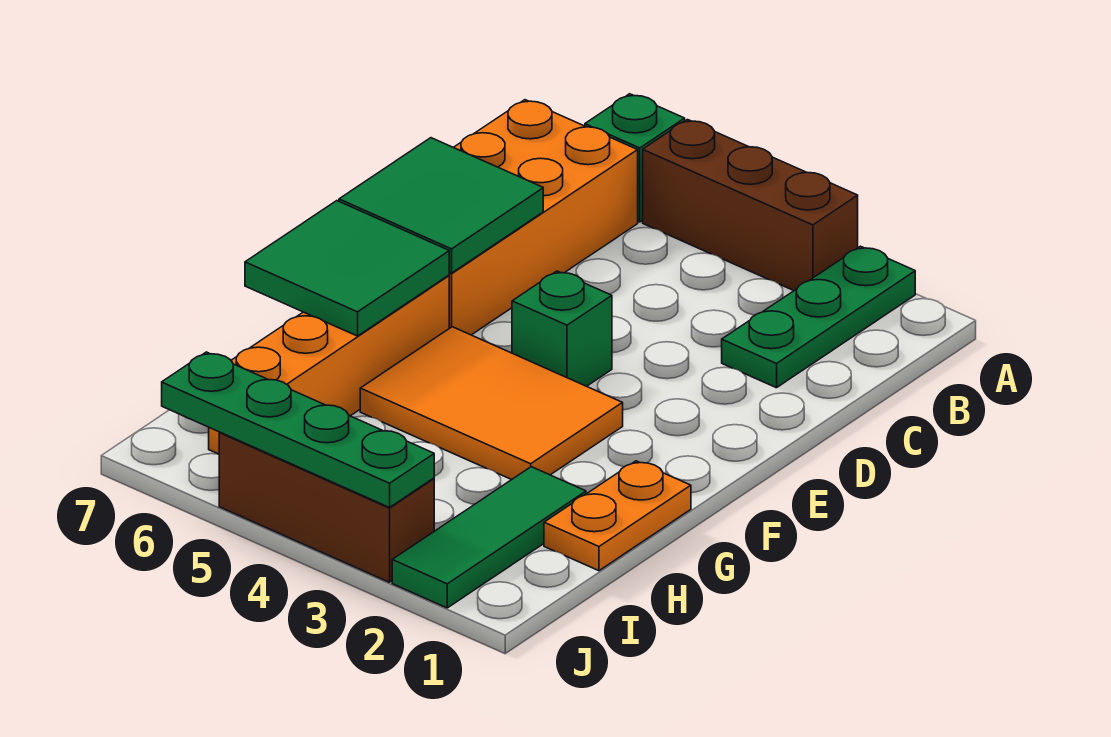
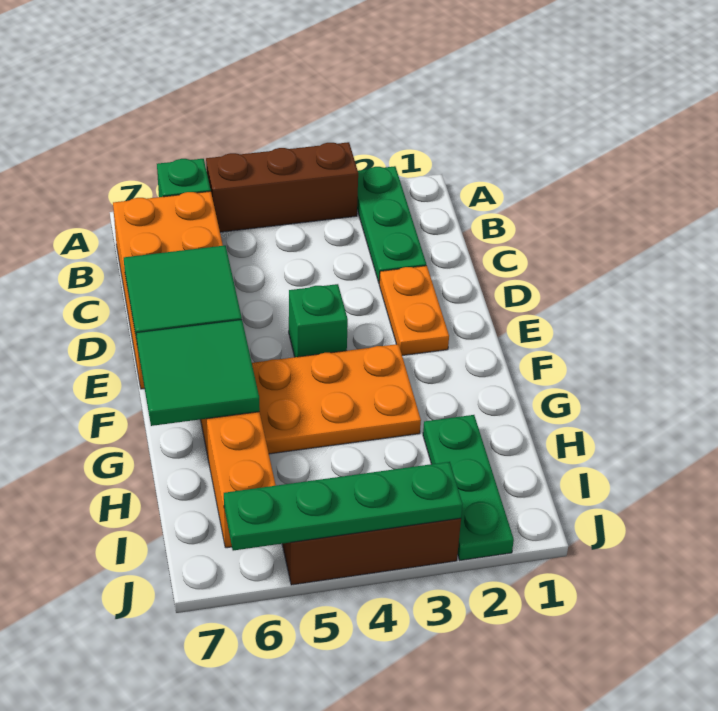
orange tile F3:G5 level 1 -> orange plate F3:G5 level 1
orange plate G1:H1 level 1 -> orange plate D2:E2 level 1
green tile H2:J2 level 1 -> green plate H2:J2 level 1

